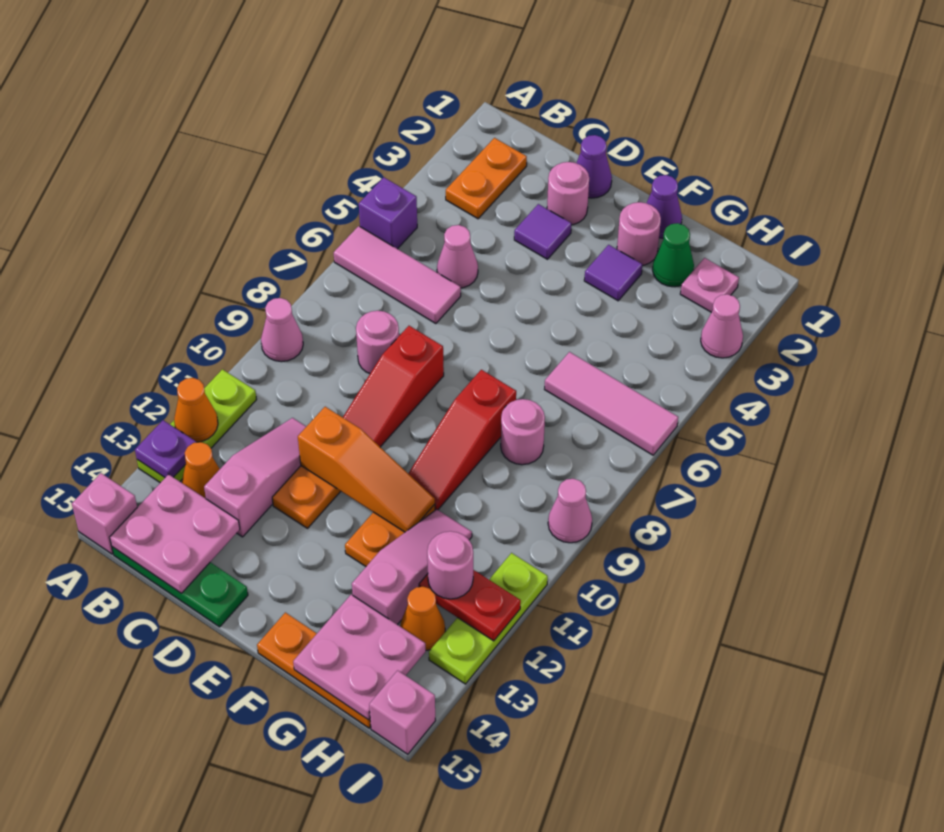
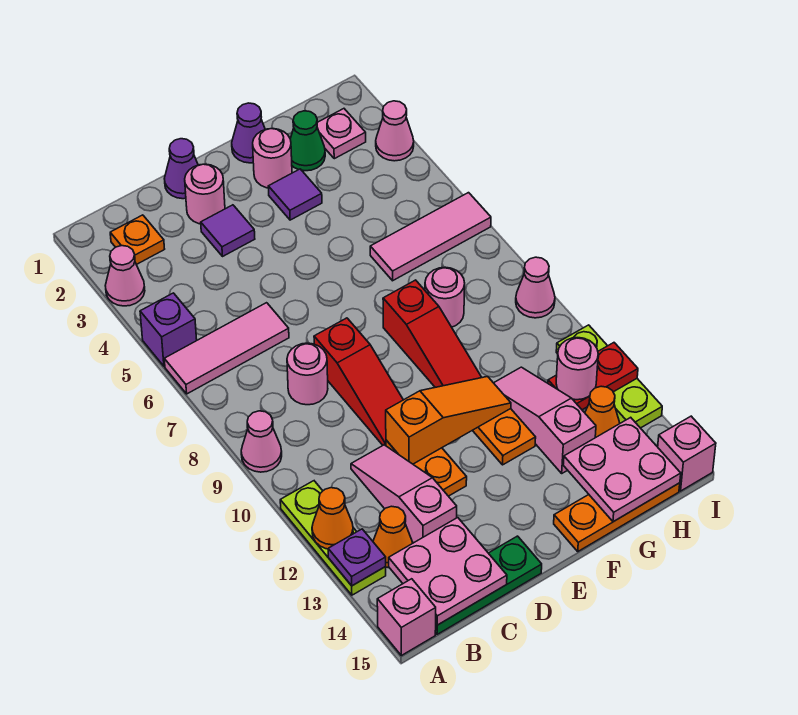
orange plate B2:B3 level 1 -> orange plate B2 level 1
pink cone C5 level 1 -> pink cone A3 level 1

